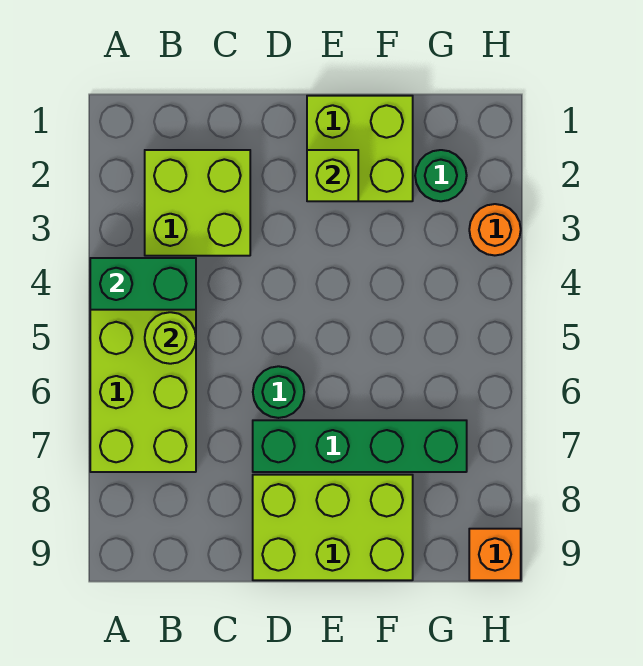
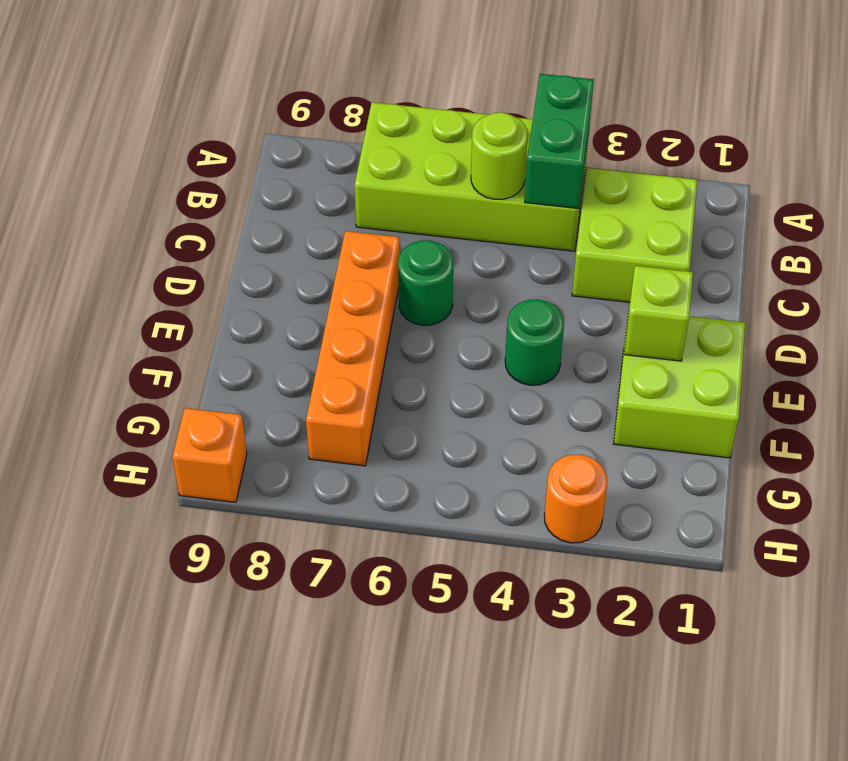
green brick D7:G7 level 1 -> orange brick D7:G7 level 1
lime brick D8:F9 level 1 -> none
green round brick G2 level 1 -> green round brick E4 level 1

